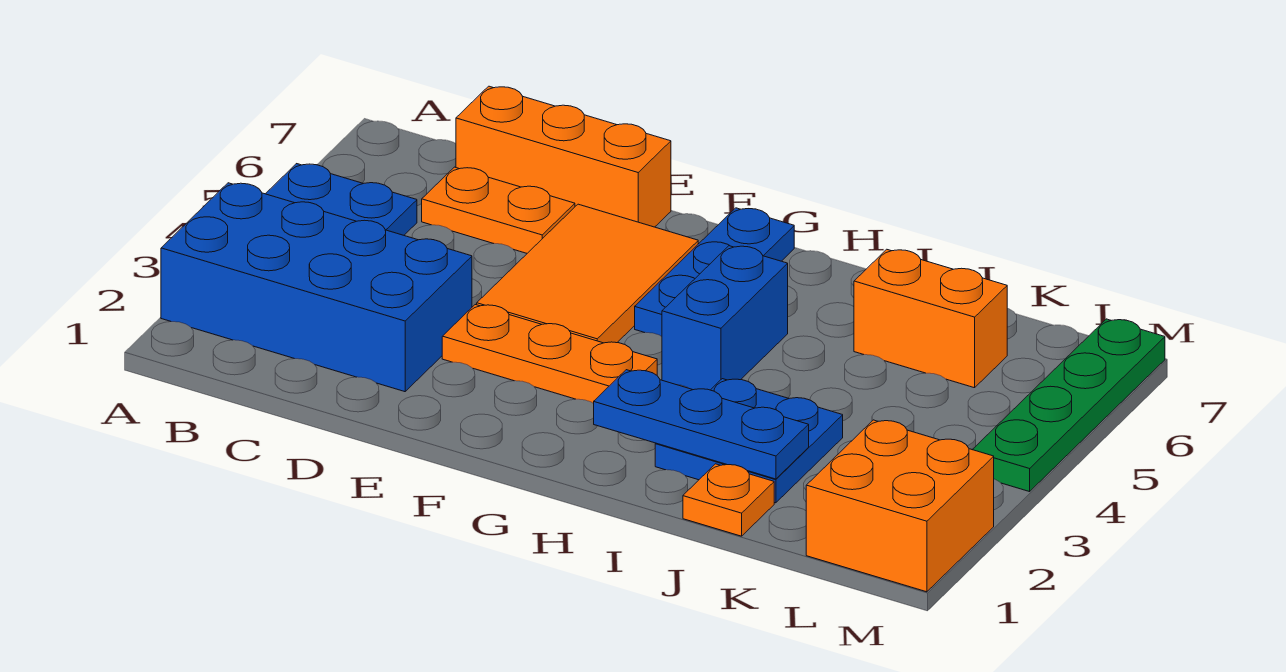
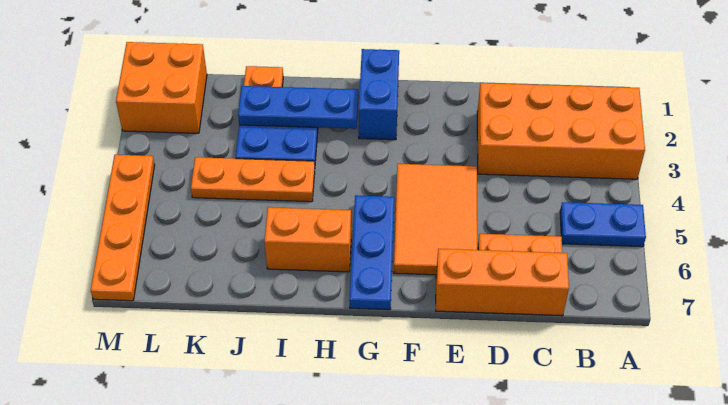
blue brick A2:D3 level 1 -> orange brick A2:D3 level 1
orange plate E3:G3 level 1 -> orange plate I4:K4 level 1
blue brick H4:H5 level 1 -> blue brick G1:G2 level 1
orange brick J6:K6 level 1 -> orange brick H6:I6 level 1
green plate M4:M7 level 1 -> orange plate M4:M7 level 1

